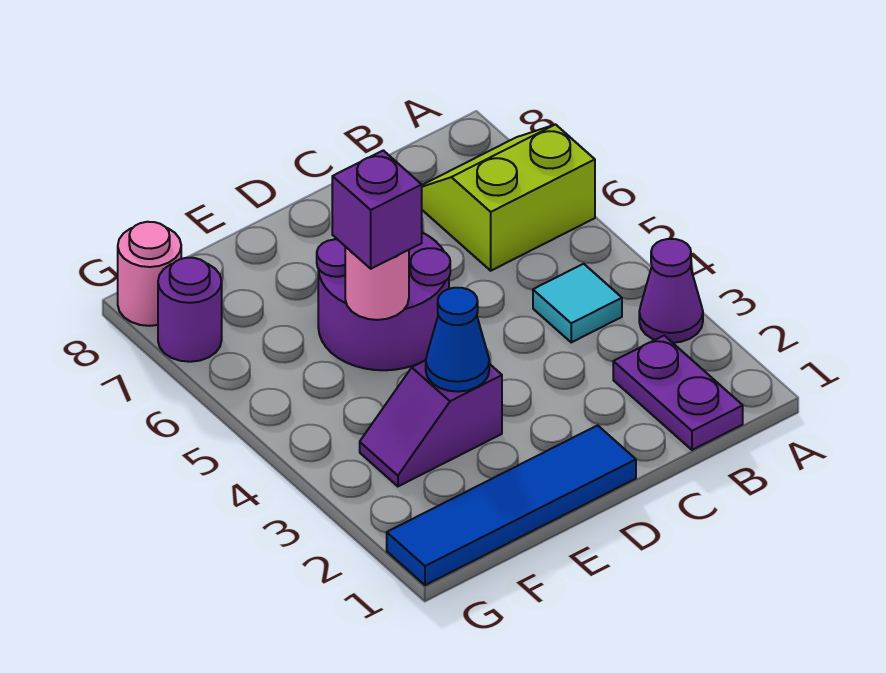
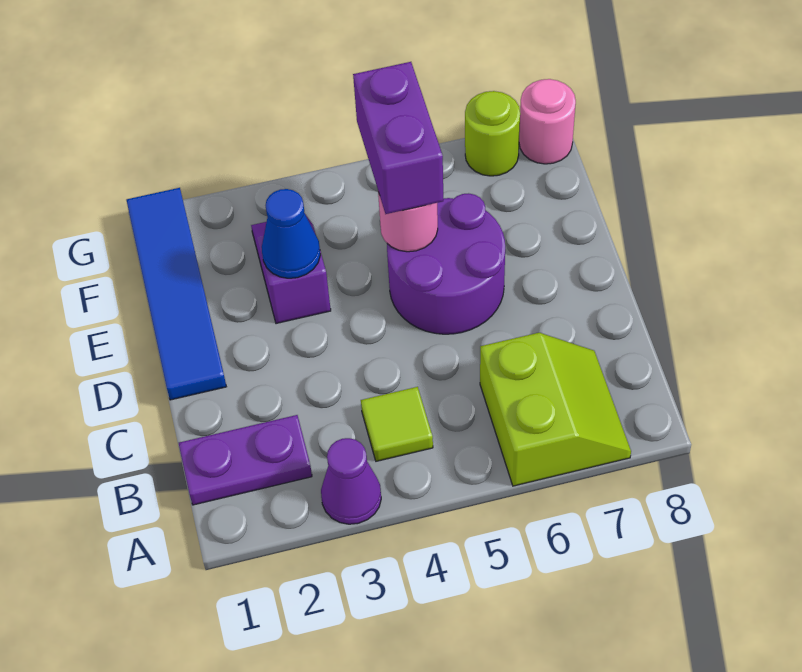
cyan tile B4 level 1 -> lime tile B4 level 1
purple brick E5 level 3 -> purple brick E5:F5 level 3
purple round brick G7 level 1 -> lime round brick G7 level 1

